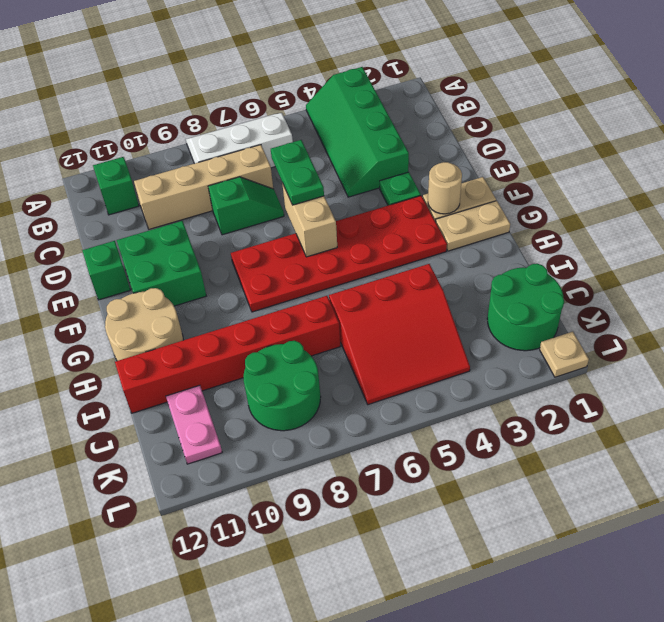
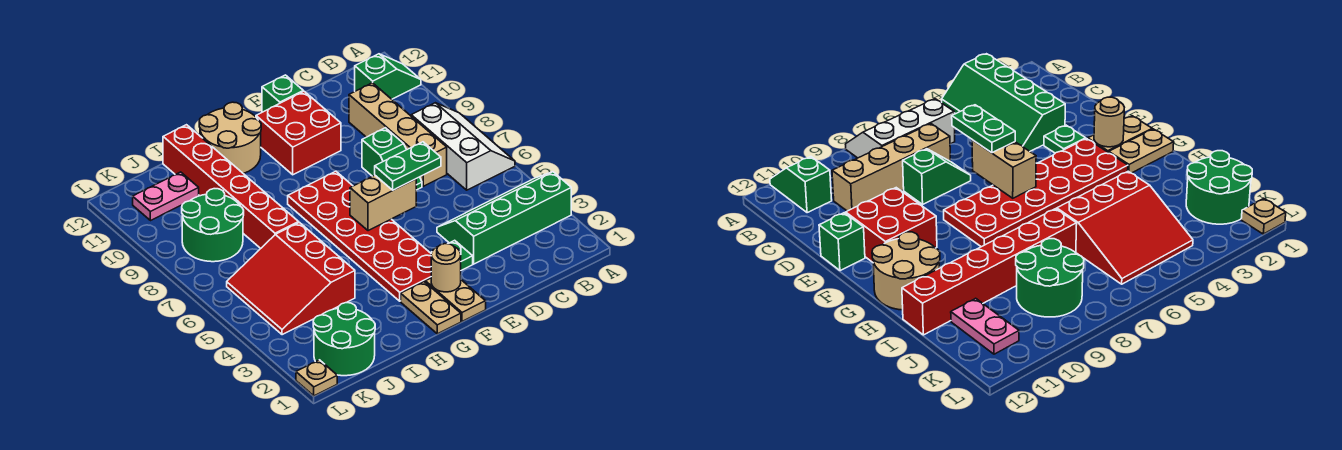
green brick E10:F11 level 1 -> red brick E10:F11 level 1

